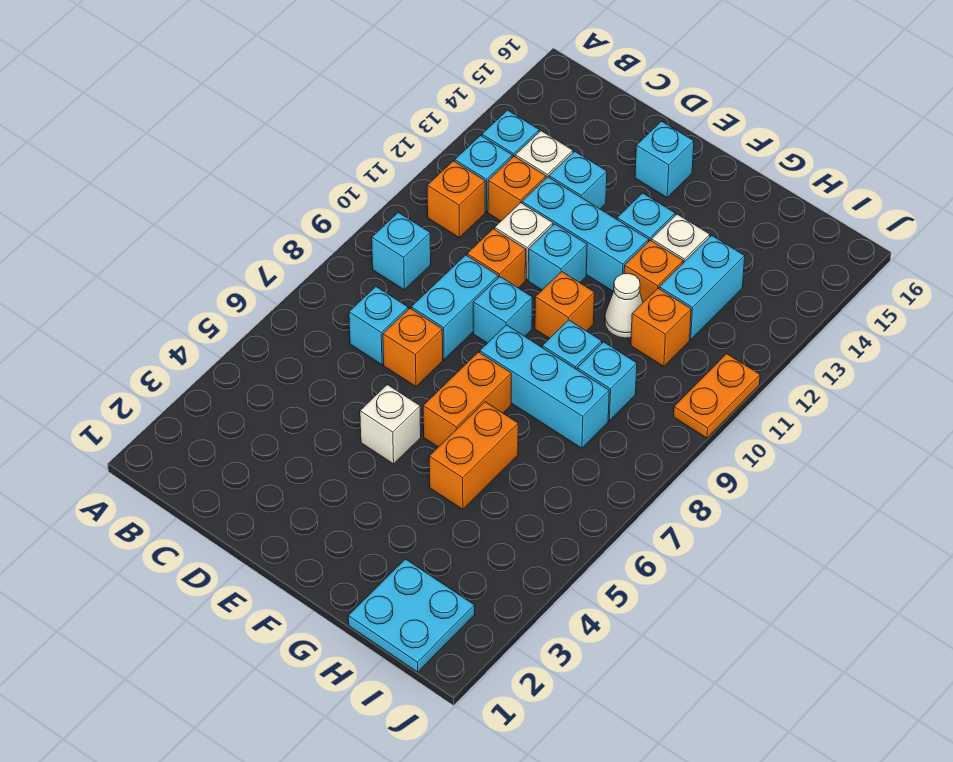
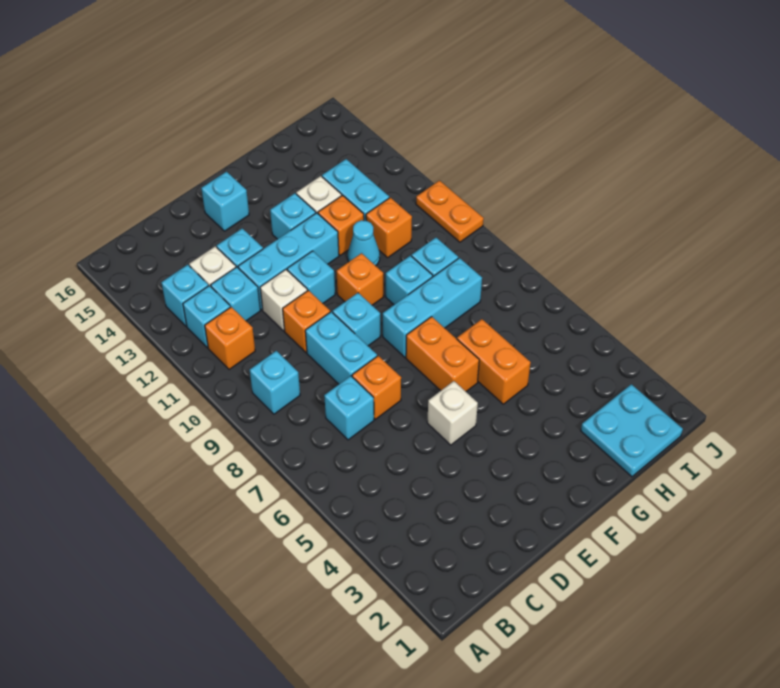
orange brick C12 level 1 -> cyan brick C12 level 1
white cone G11 level 1 -> cyan cone G11 level 1

